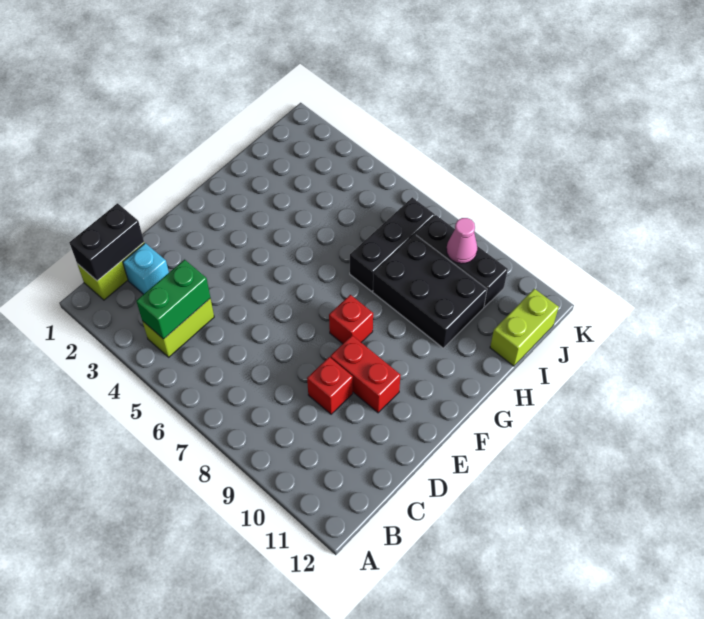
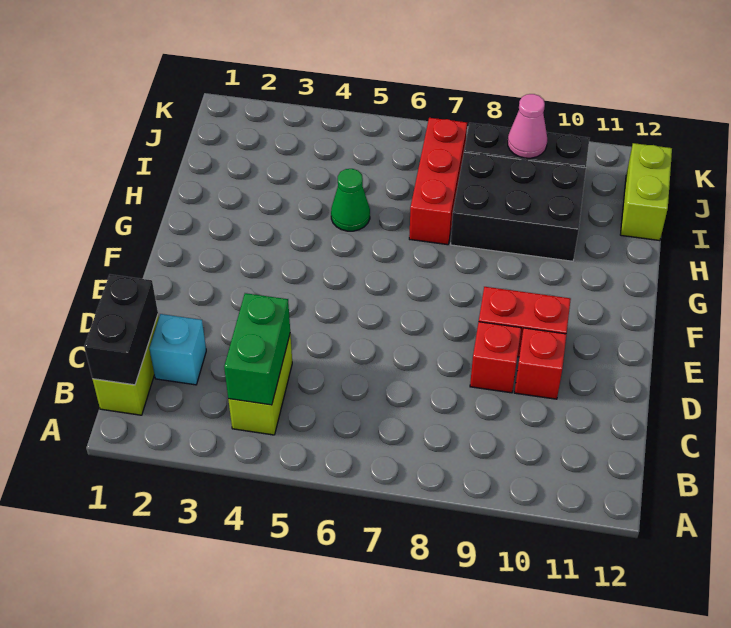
red brick F8 level 1 -> red brick D10 level 1
none -> green cone H5 level 1
black brick H7:J7 level 1 -> red brick H7:J7 level 1

